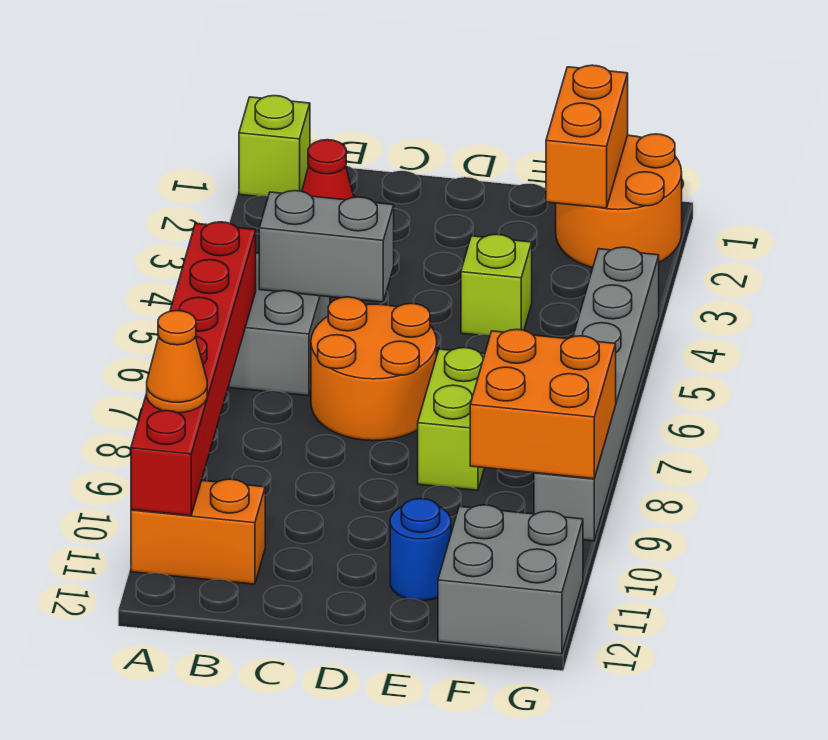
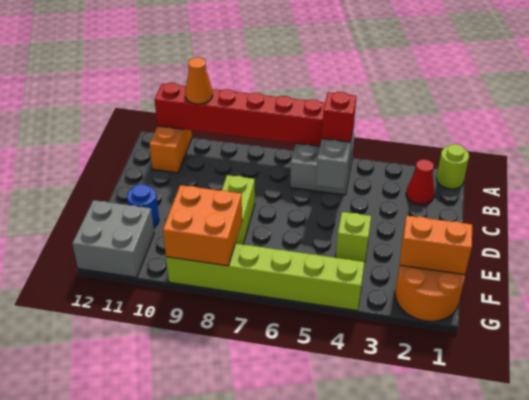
lime brick A1 level 1 -> lime round brick A1 level 1
none -> red brick B5 level 3
orange round brick C6:D7 level 1 -> none
lime brick E7:E8 level 1 -> lime brick D8:E8 level 1
grey brick G4:G9 level 1 -> lime brick G4:G9 level 1

